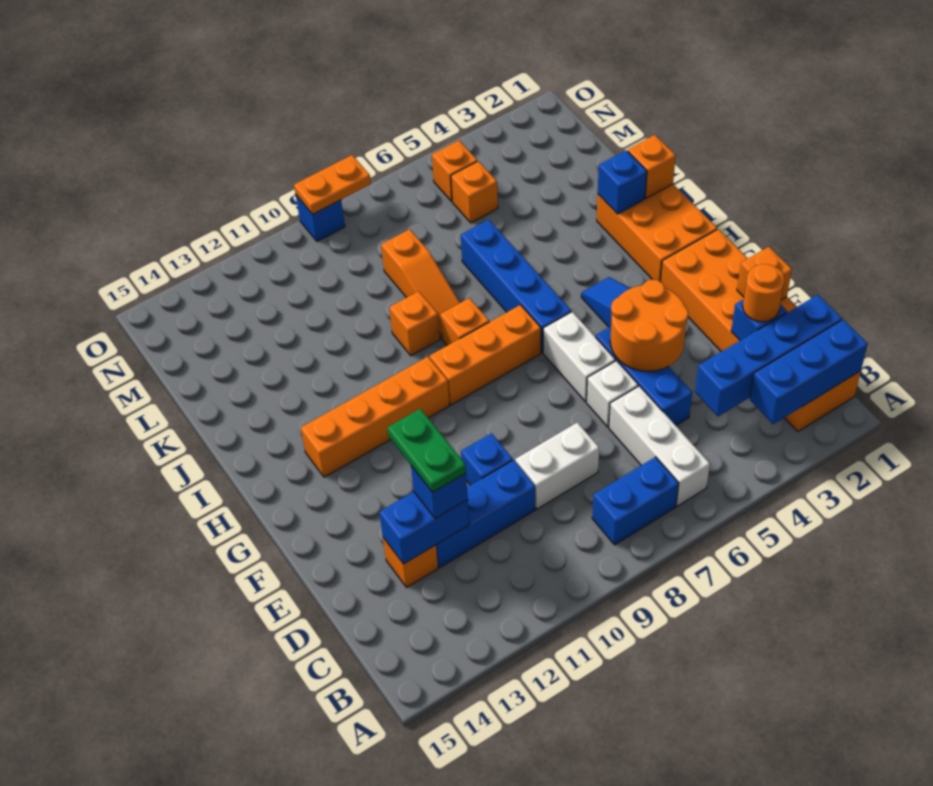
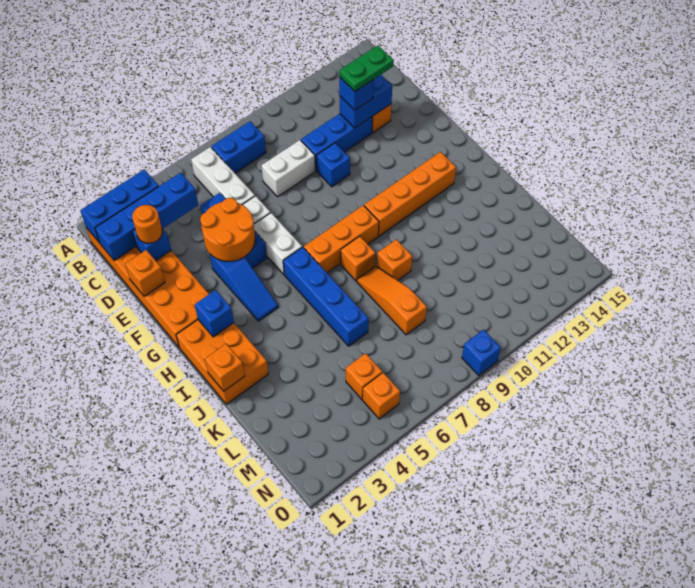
green plate D12:E12 level 4 -> green plate D12:D13 level 4
blue brick J2 level 2 -> blue brick H2 level 2
orange plate O8:O9 level 2 -> none

